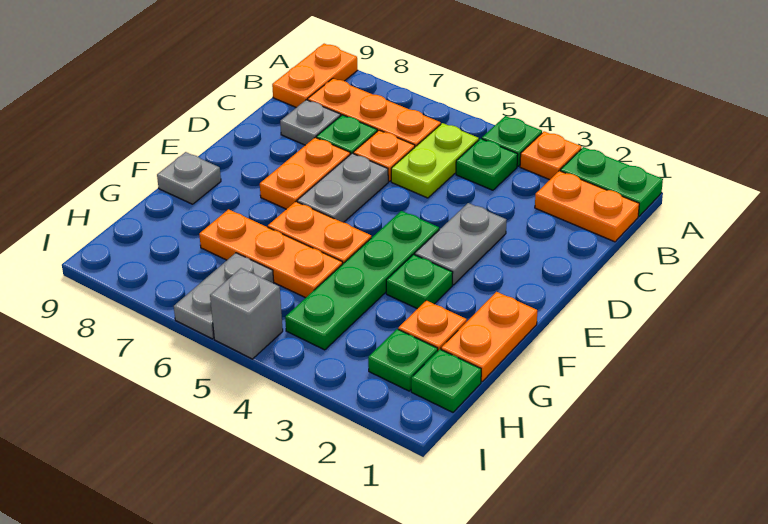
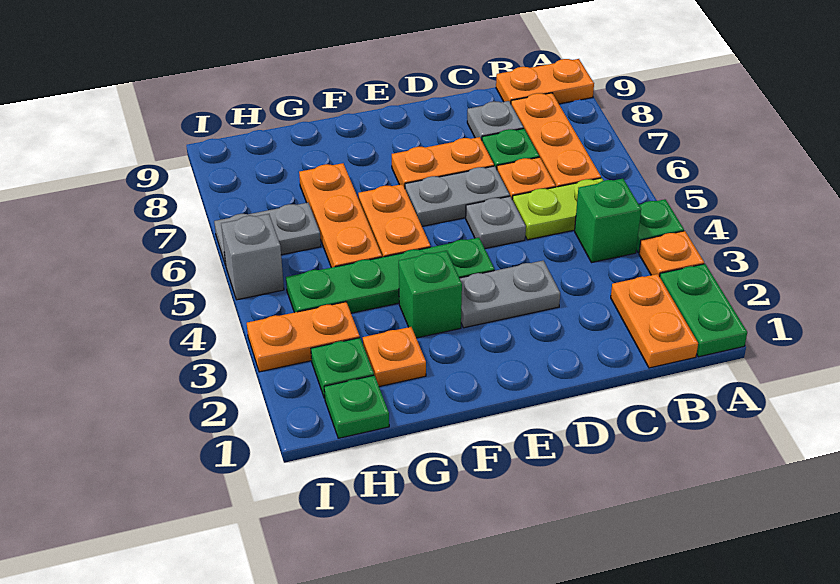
green plate B4 level 1 -> green brick B4 level 1
orange plate F1:G1 level 1 -> orange plate H3:I3 level 1
green plate F3 level 1 -> green brick F3 level 1
grey plate F9 level 1 -> grey plate D5 level 1

